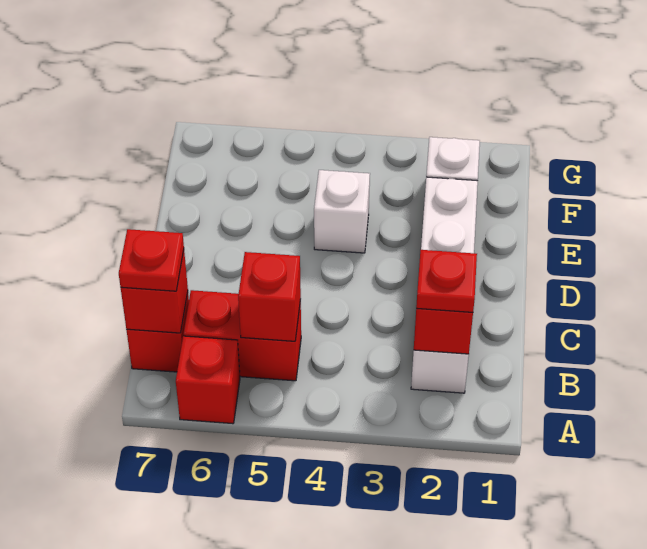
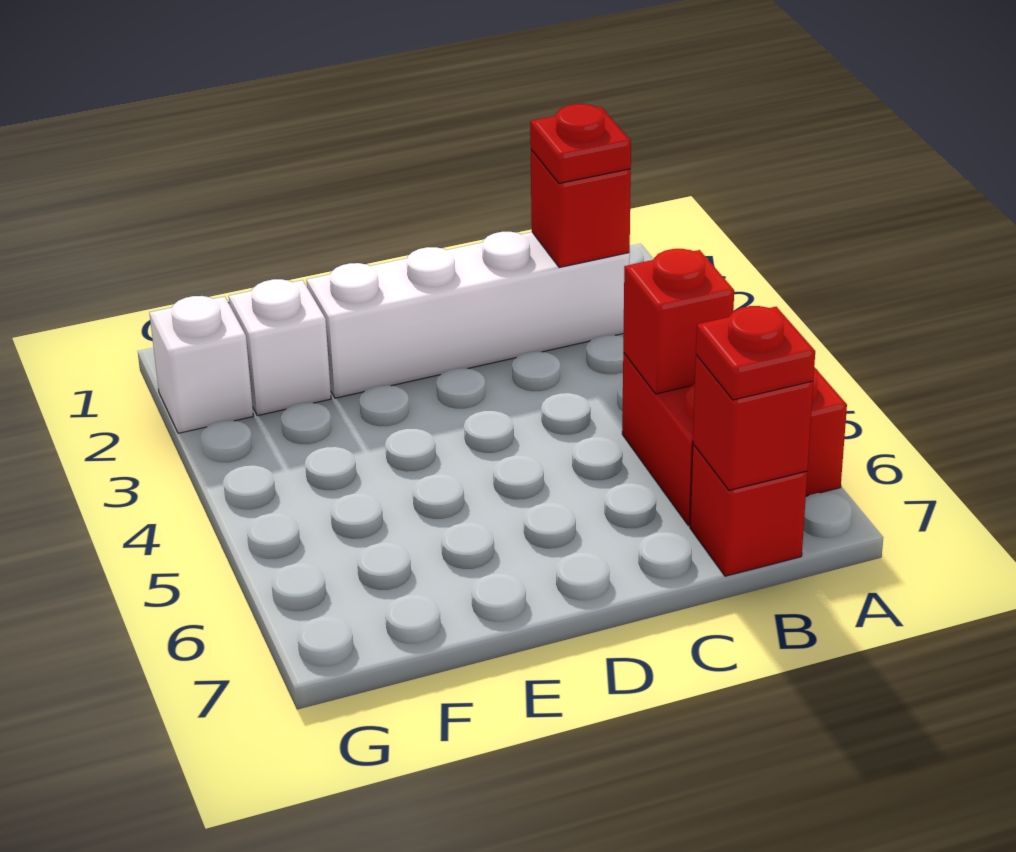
white brick E4 level 1 -> white brick G2 level 1

